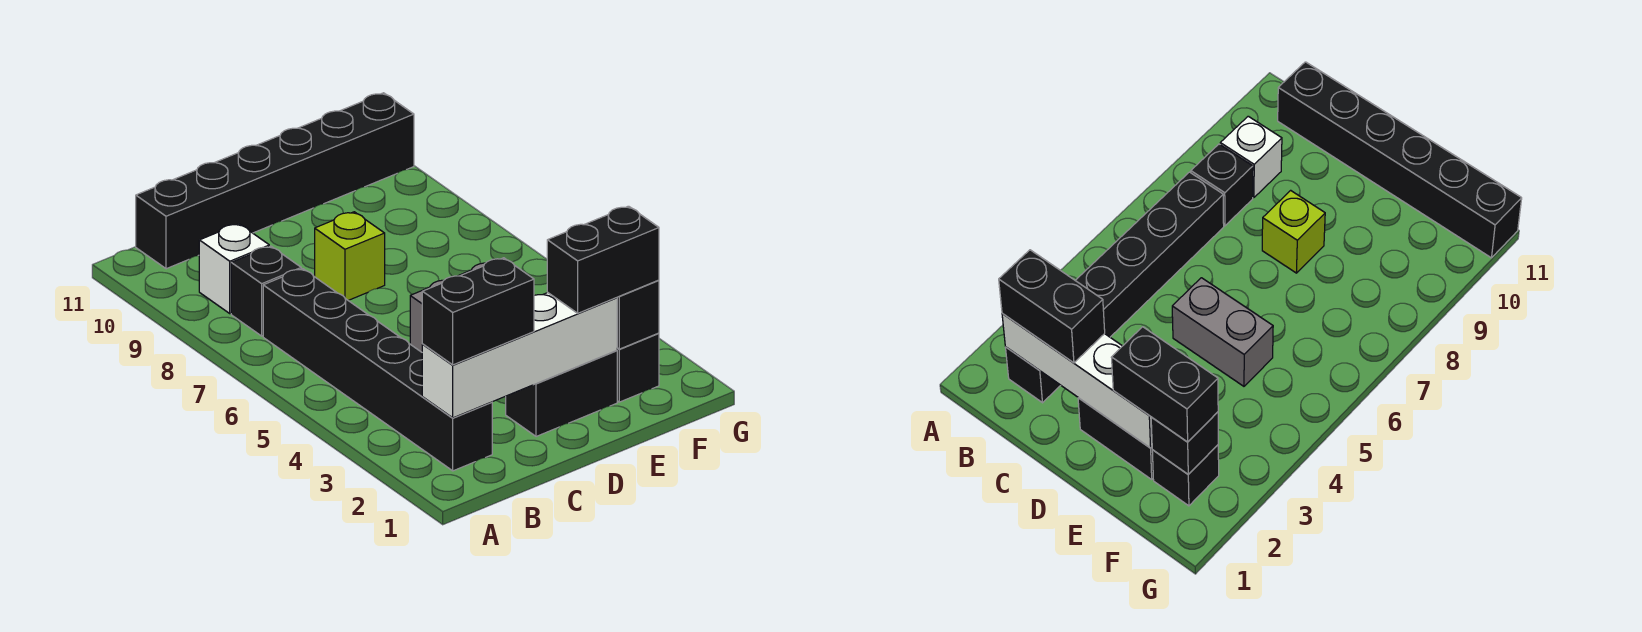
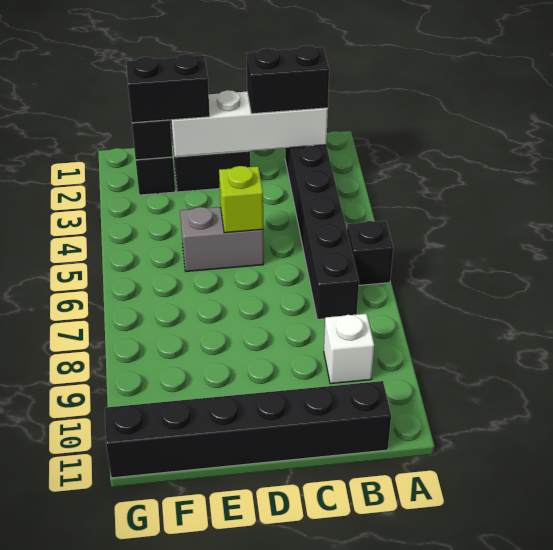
black brick B8 level 1 -> black brick A6 level 1
lime brick D8 level 1 -> lime brick D5 level 2

